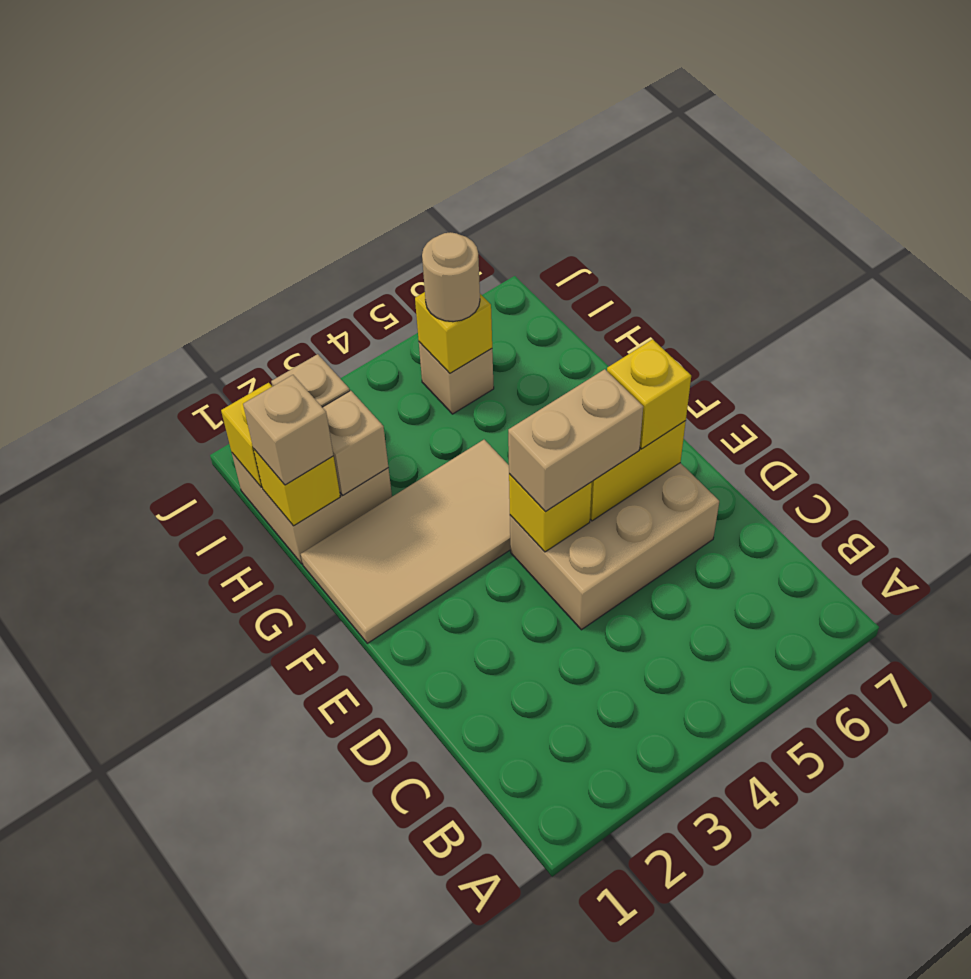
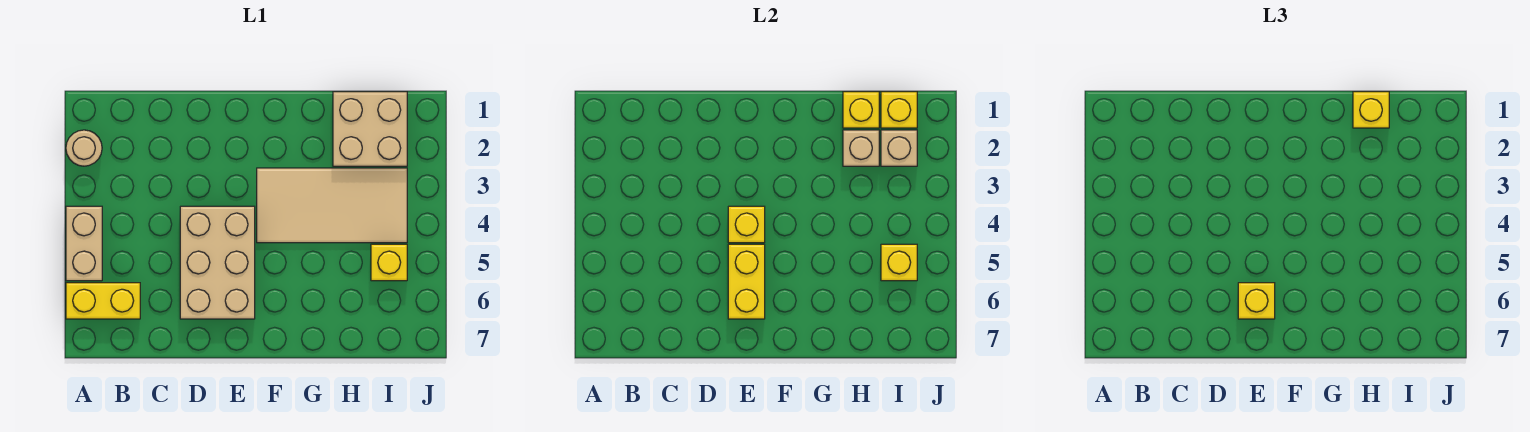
none -> yellow brick A6:B6 level 1
tan brick E4:E5 level 3 -> tan brick A4:A5 level 1
tan tile F1:G4 level 1 -> tan tile F3:I4 level 1
tan brick H1 level 3 -> yellow brick H1 level 3
tan brick I5 level 1 -> yellow brick I5 level 1
tan round brick I5 level 3 -> tan round brick A2 level 1

